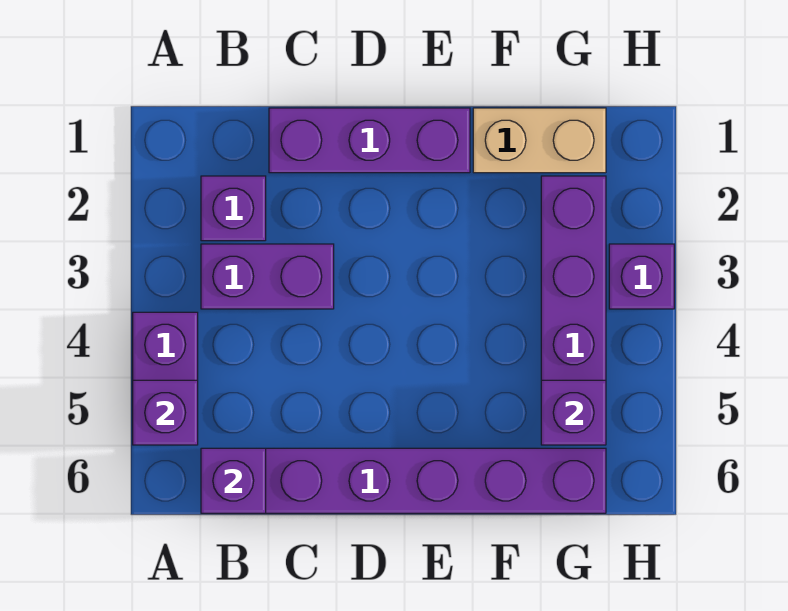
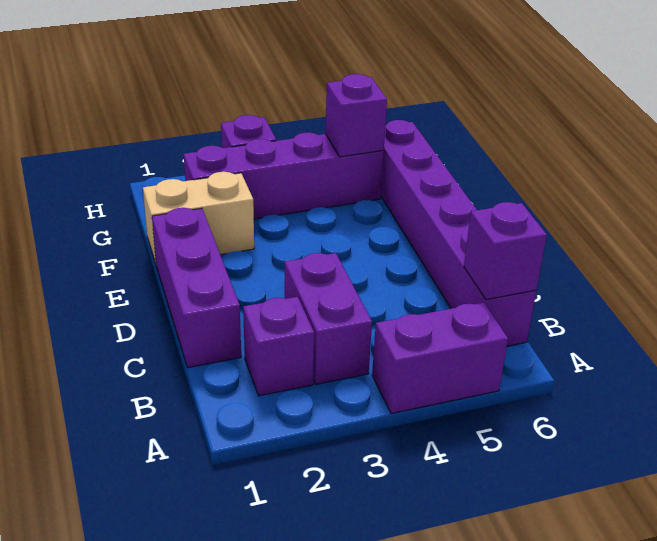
purple brick A5 level 2 -> none
tan brick F1:G1 level 1 -> tan brick F1:F2 level 1

